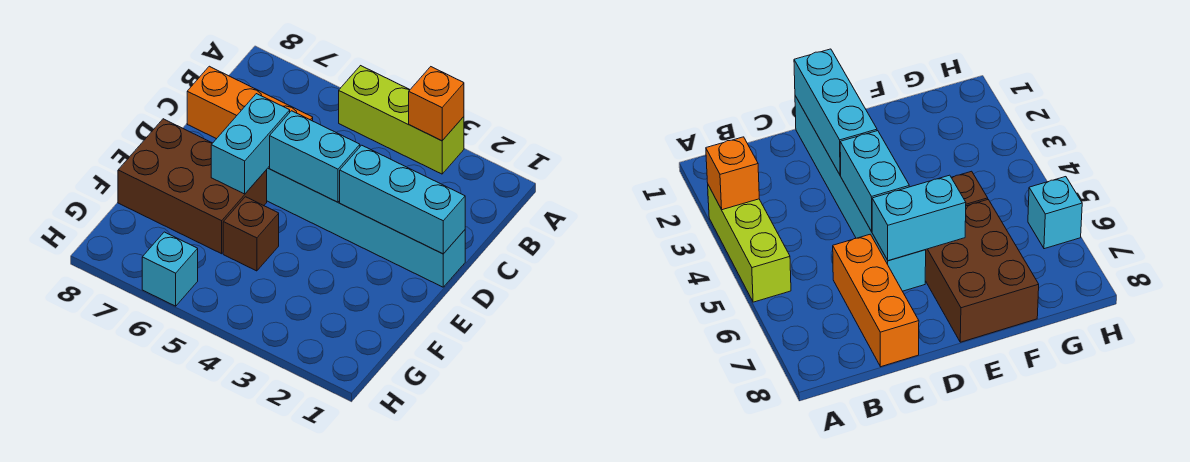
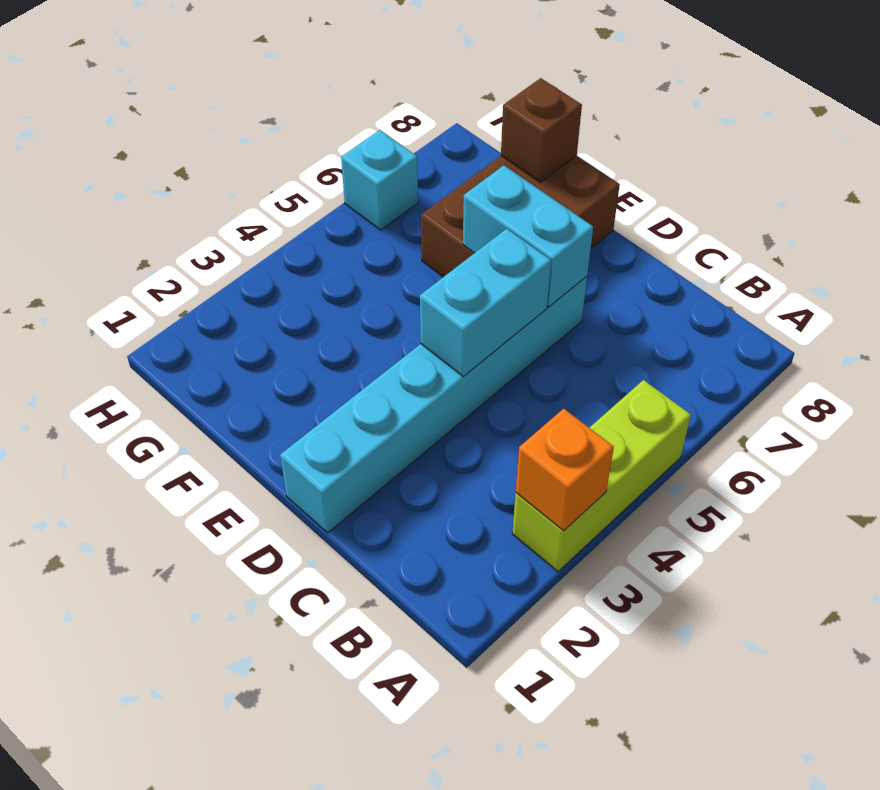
orange brick C6:C8 level 1 -> none
cyan brick D1:D3 level 2 -> none
brown brick F5 level 1 -> brown brick F8 level 2

